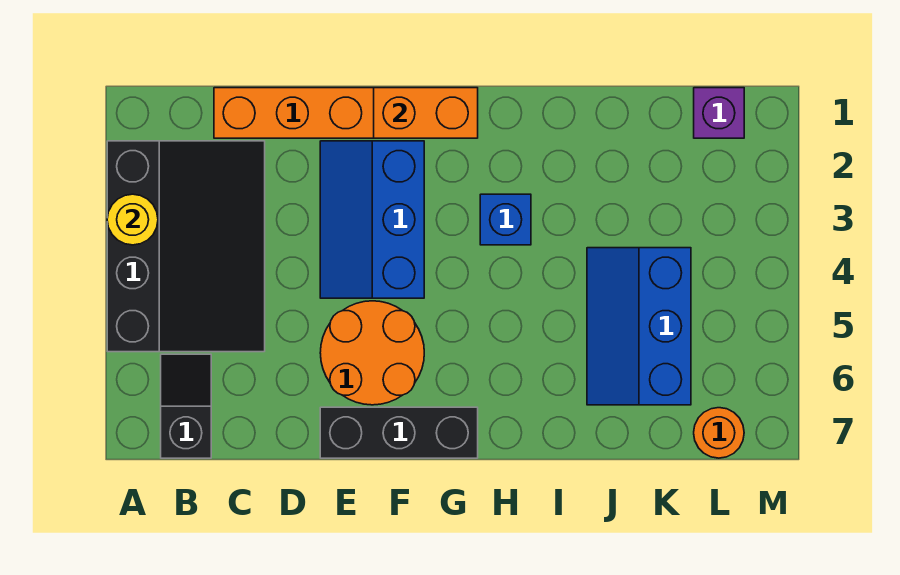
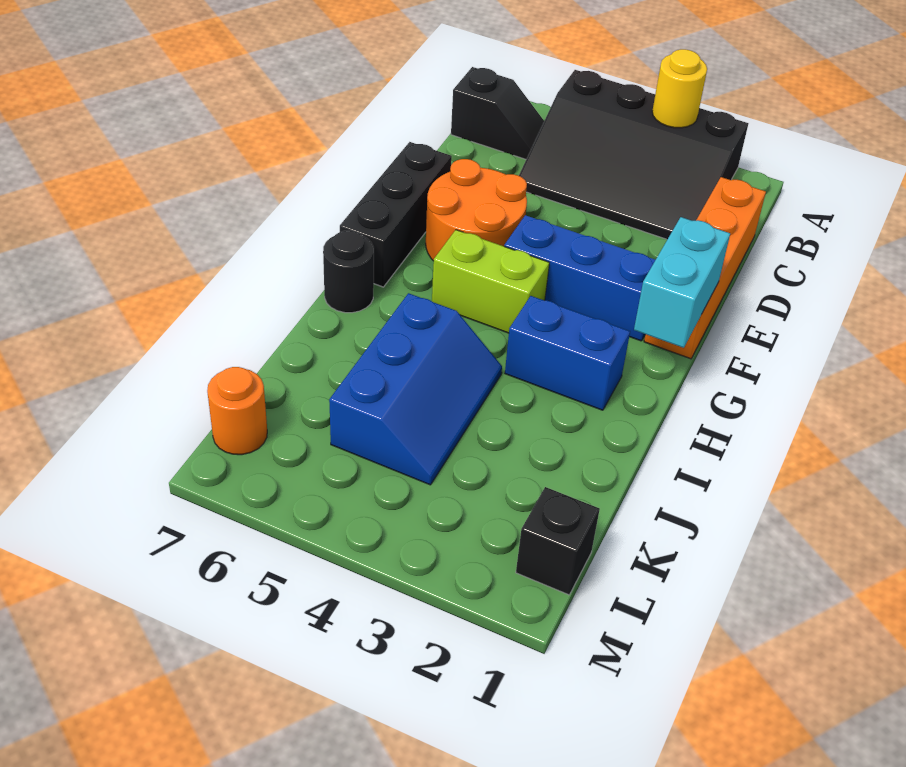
orange brick F1:G1 level 2 -> cyan brick F1:G1 level 2
none -> lime brick G4:G5 level 1
blue brick H3 level 1 -> blue brick H2:H3 level 1
none -> black round brick H7 level 1
blue slope J4:K6 level 1 top K -> blue slope I4:K5 level 1 top 5
purple brick L1 level 1 -> black brick L1 level 1

